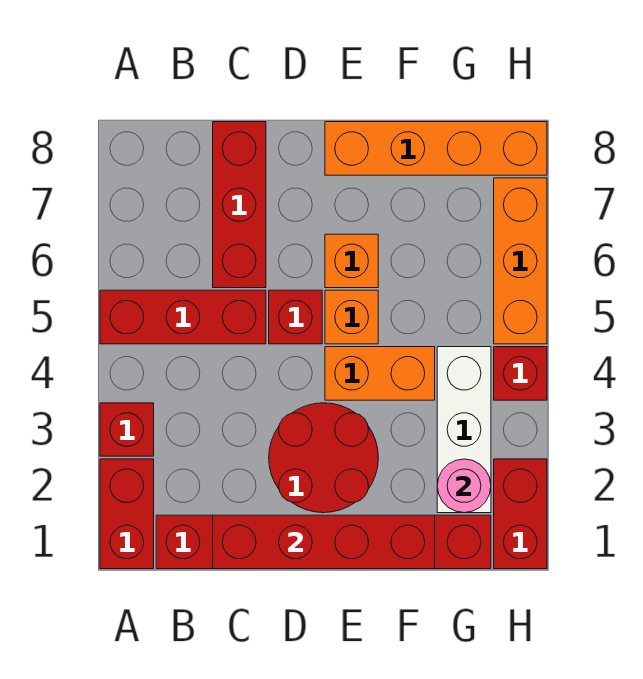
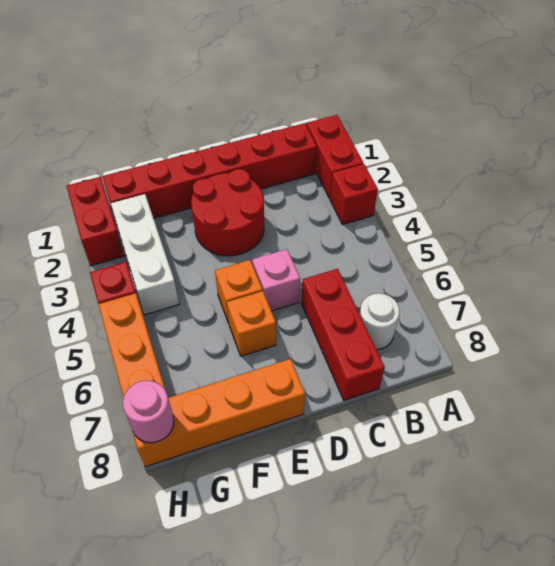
red brick A5:C5 level 1 -> none
none -> white round brick B7 level 1
red brick C1:F1 level 2 -> none
red brick D5 level 1 -> pink brick D5 level 1
orange brick E4:F4 level 1 -> none
pink round brick G2 level 2 -> pink round brick H8 level 2

